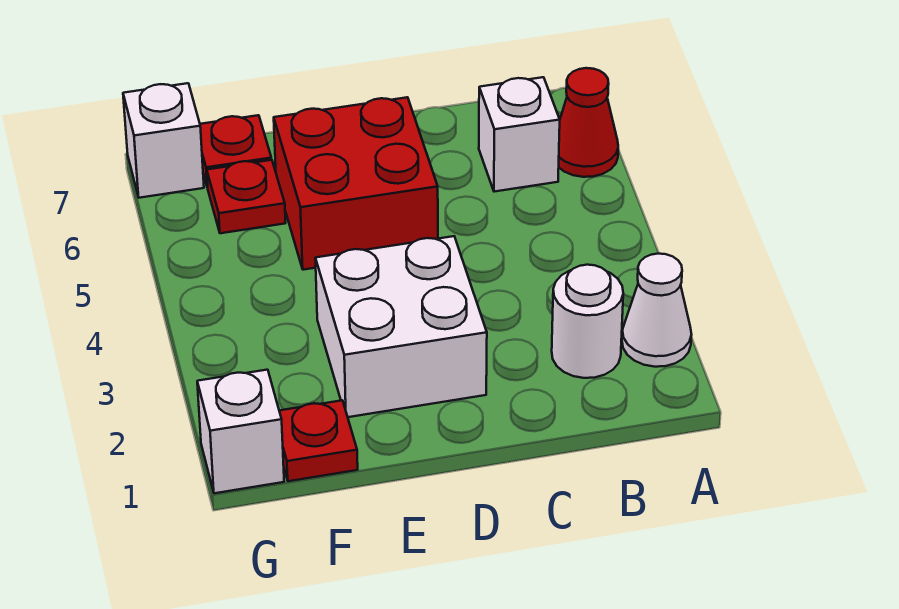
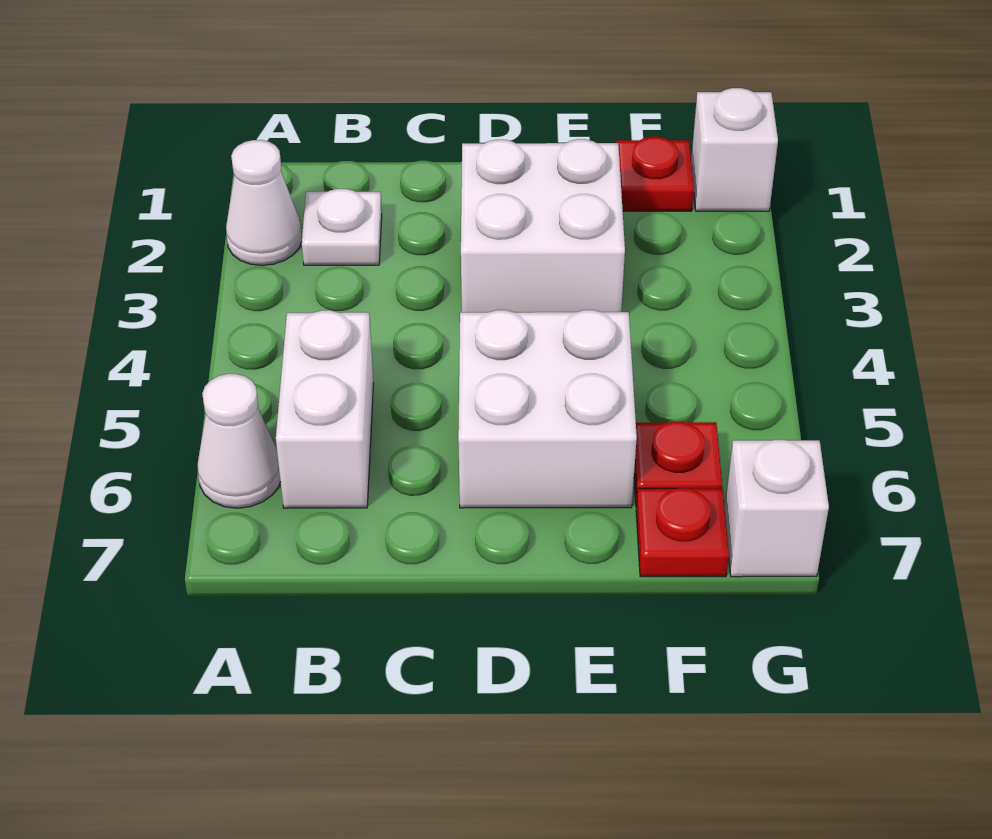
red cone A6 level 1 -> white cone A6 level 1
white round brick B2 level 1 -> white plate B2 level 1
white brick B6 level 1 -> white brick B5:B6 level 1
red brick D5:E6 level 1 -> white brick D5:E6 level 1

